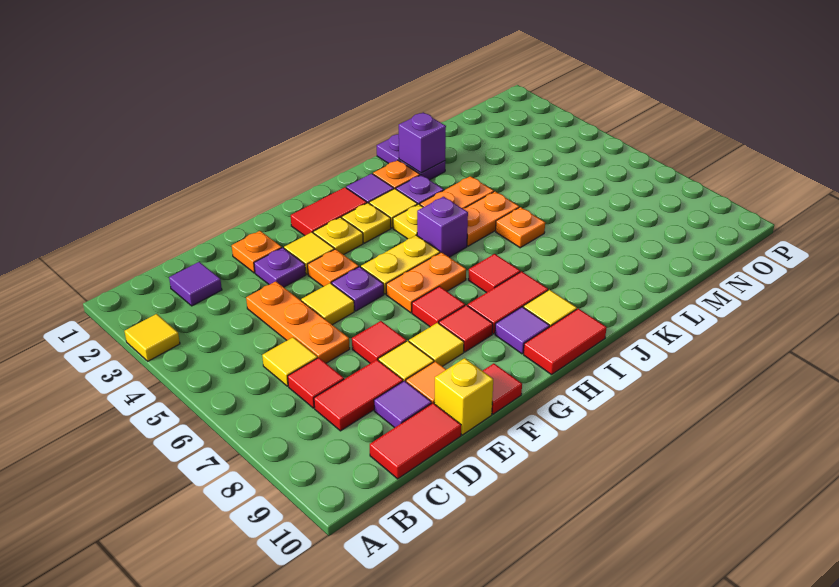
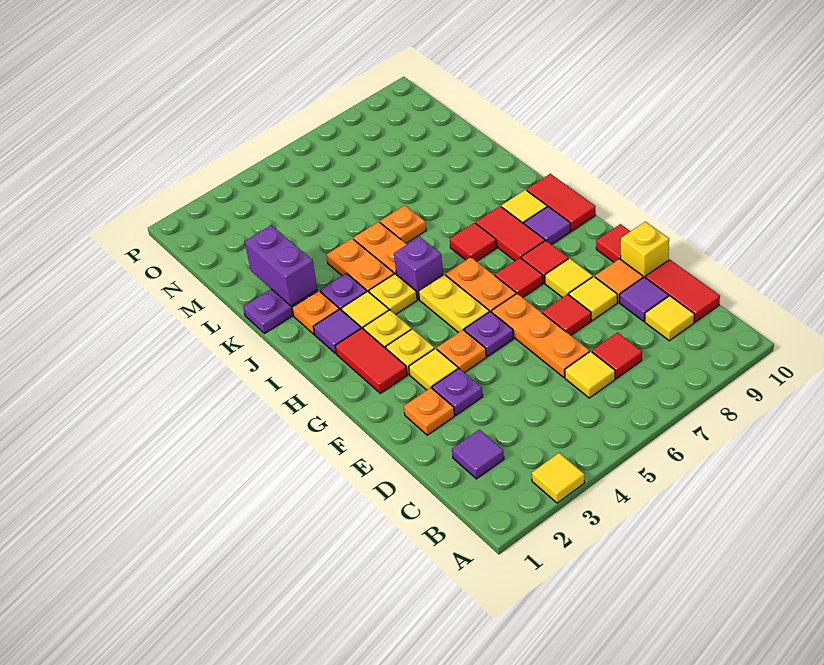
red tile C8:D8 level 1 -> none
orange plate D4:D6 level 1 -> orange plate D6:F6 level 1
yellow tile E5 level 1 -> yellow tile C9 level 1
purple brick K2 level 2 -> purple brick K2:L2 level 2

